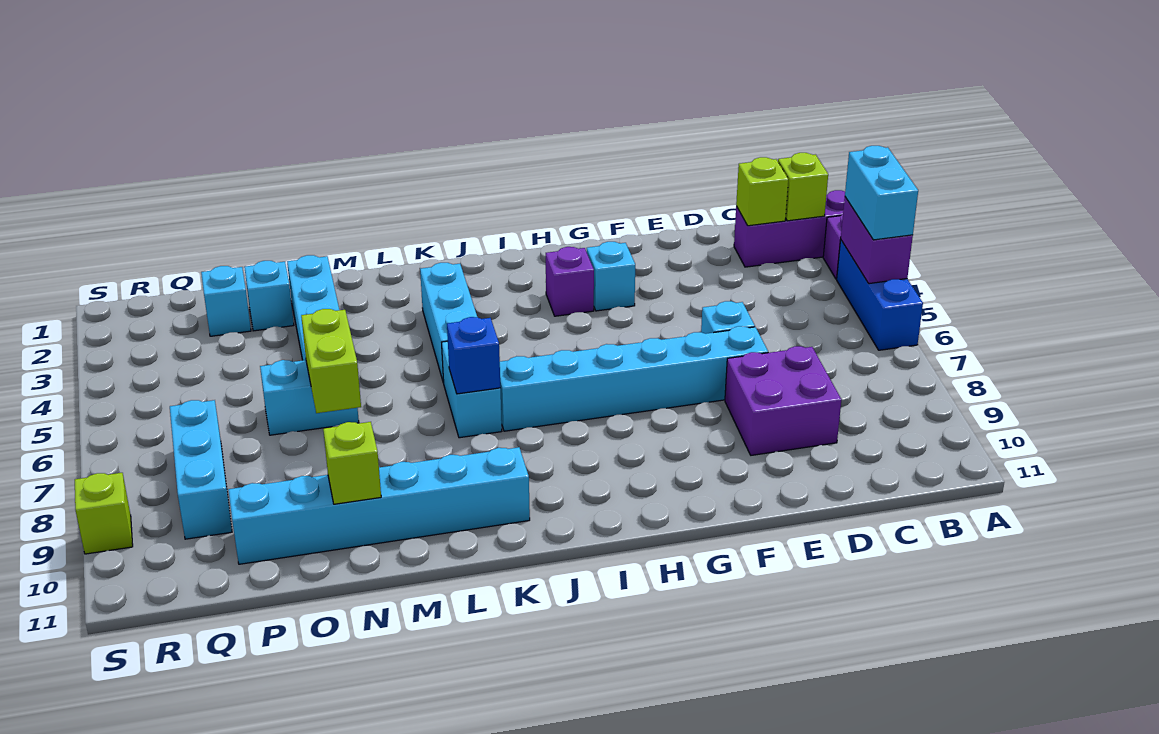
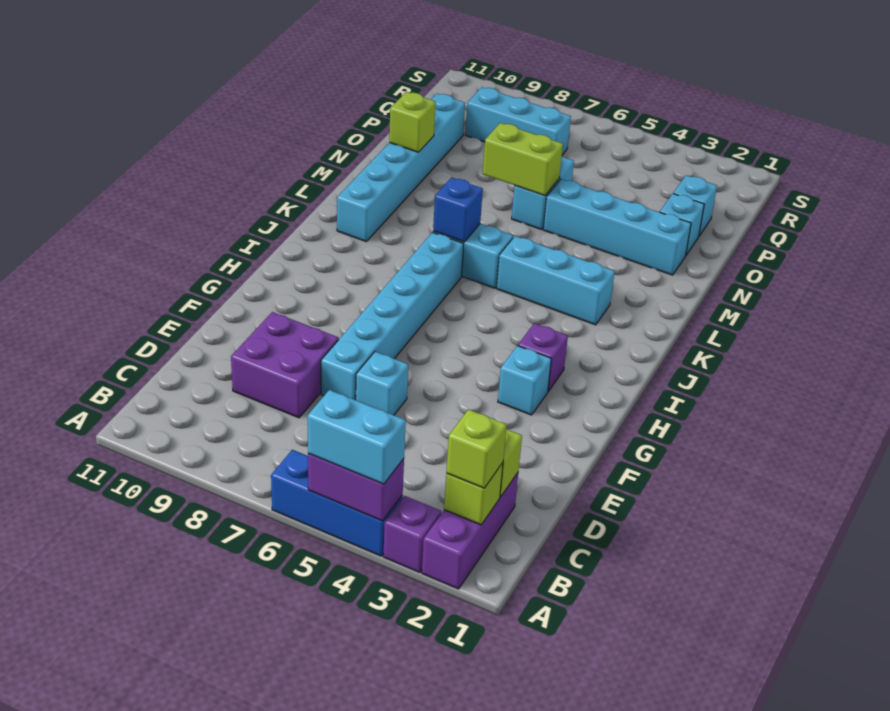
lime brick S9 level 1 -> lime brick B2 level 3

